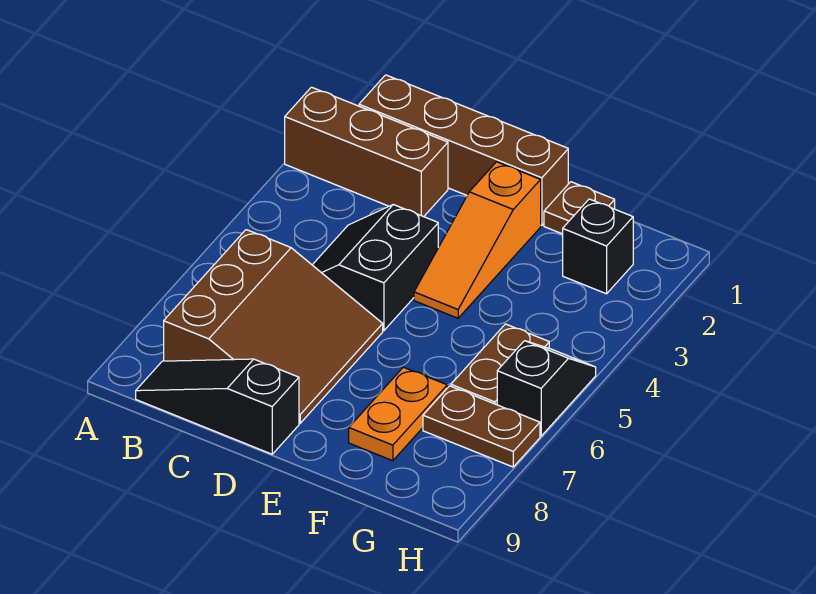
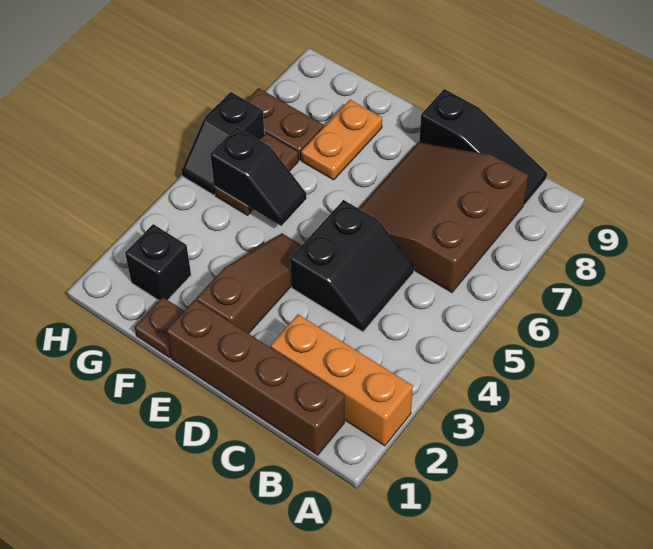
brown brick A2:C2 level 1 -> orange brick A2:C2 level 1
orange slope E2:E4 level 1 top 2 -> brown slope E2:E4 level 1 top 2
none -> black slope F5:G5 level 2 top G

